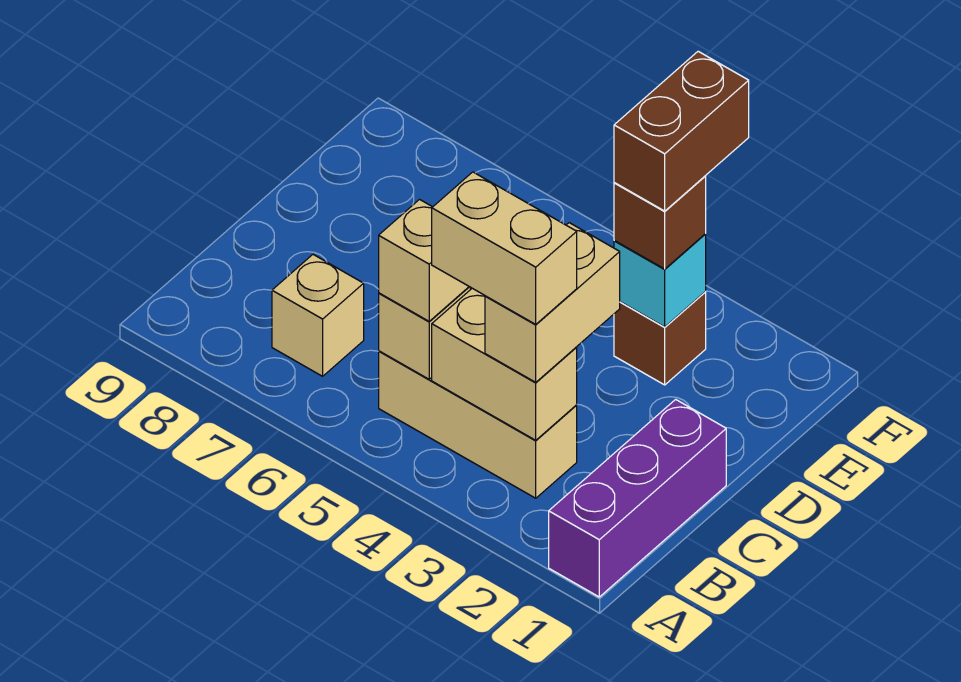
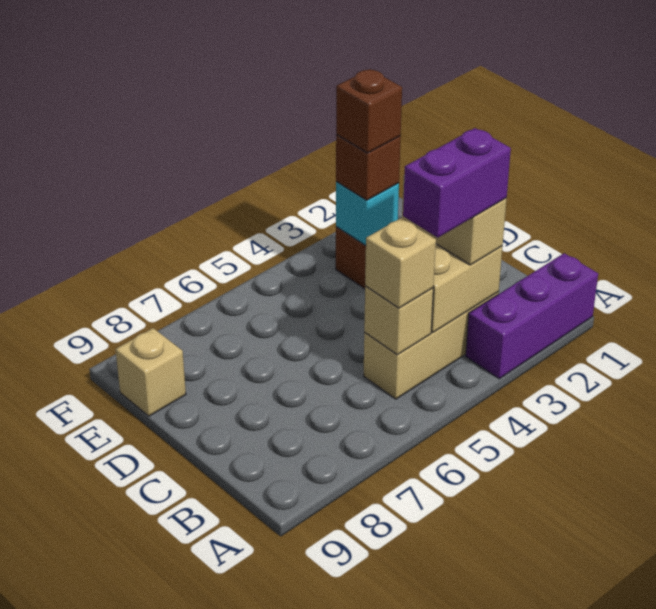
purple brick A1:C1 level 1 -> purple brick A1:A3 level 1
tan brick B3:B4 level 4 -> purple brick B3:B4 level 4
tan brick B7 level 1 -> tan brick E9 level 1
brown brick E3:F3 level 4 -> brown brick E3 level 4

